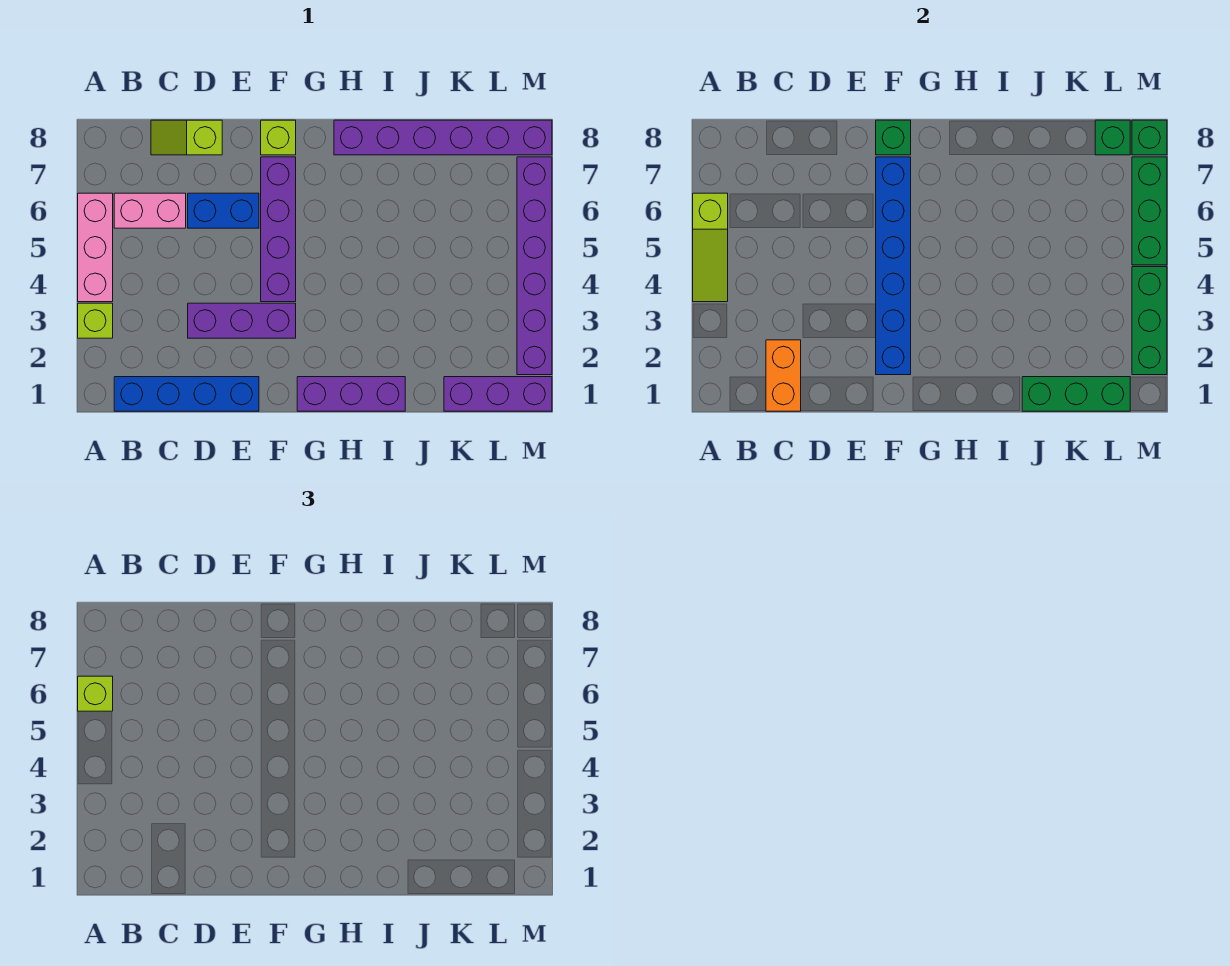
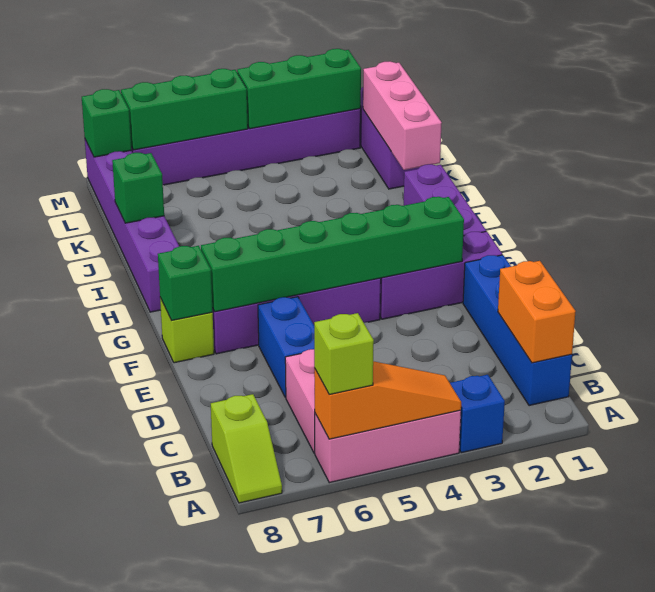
lime brick A3 level 1 -> blue brick A3 level 1
lime slope A4:A6 level 2 top 6 -> orange slope A4:A6 level 2 top 6
orange brick C1:C2 level 2 -> orange brick B1:C1 level 2
lime slope C8:D8 level 1 top D -> lime slope A8:B8 level 1 top B
purple brick D3:F3 level 1 -> purple brick F1:F3 level 1
blue brick F2:F7 level 2 -> green brick F2:F7 level 2
green brick J1:L1 level 2 -> pink brick J1:L1 level 2
green brick L8 level 2 -> green brick J8 level 2

